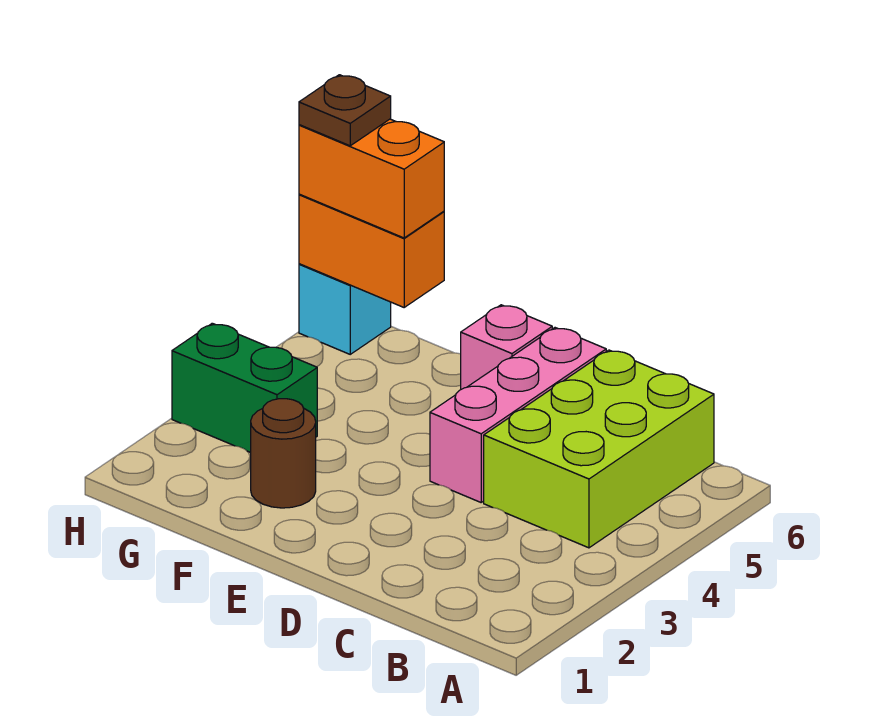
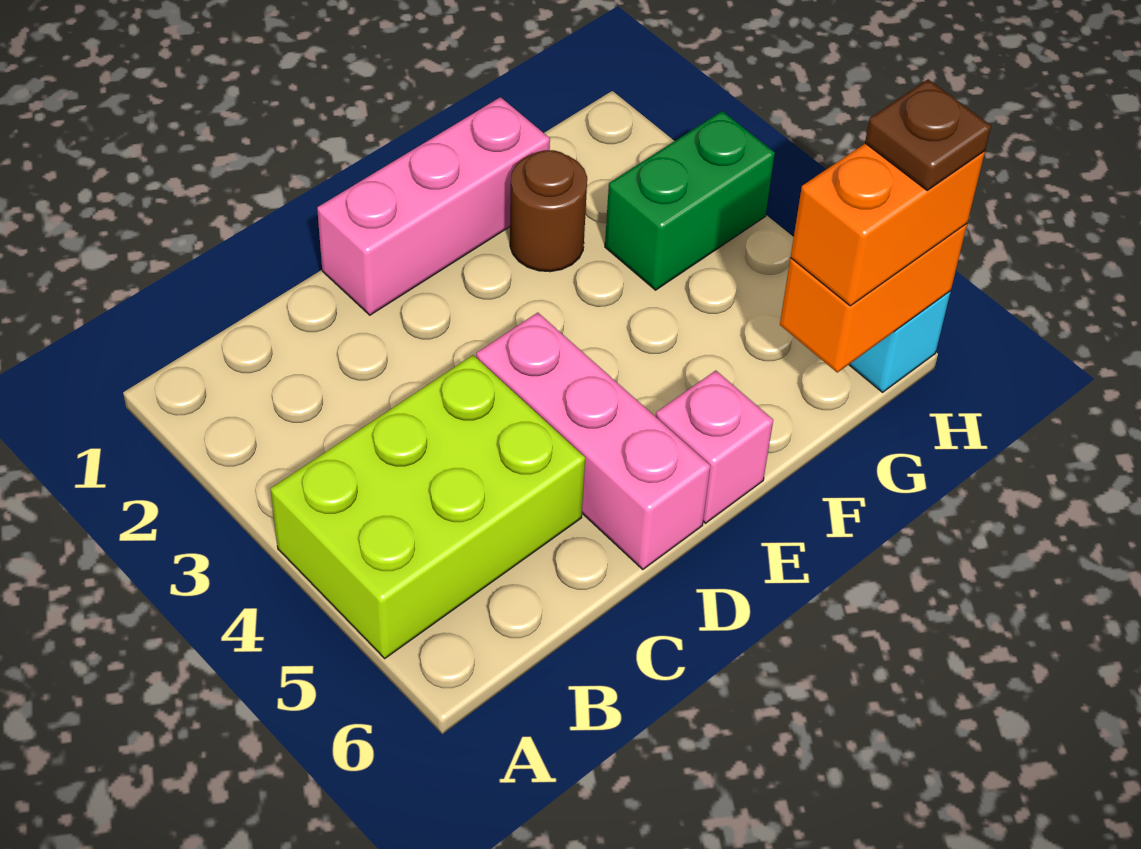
lime brick B4:C6 level 1 -> lime brick A4:C5 level 1
none -> pink brick D1:F1 level 1

